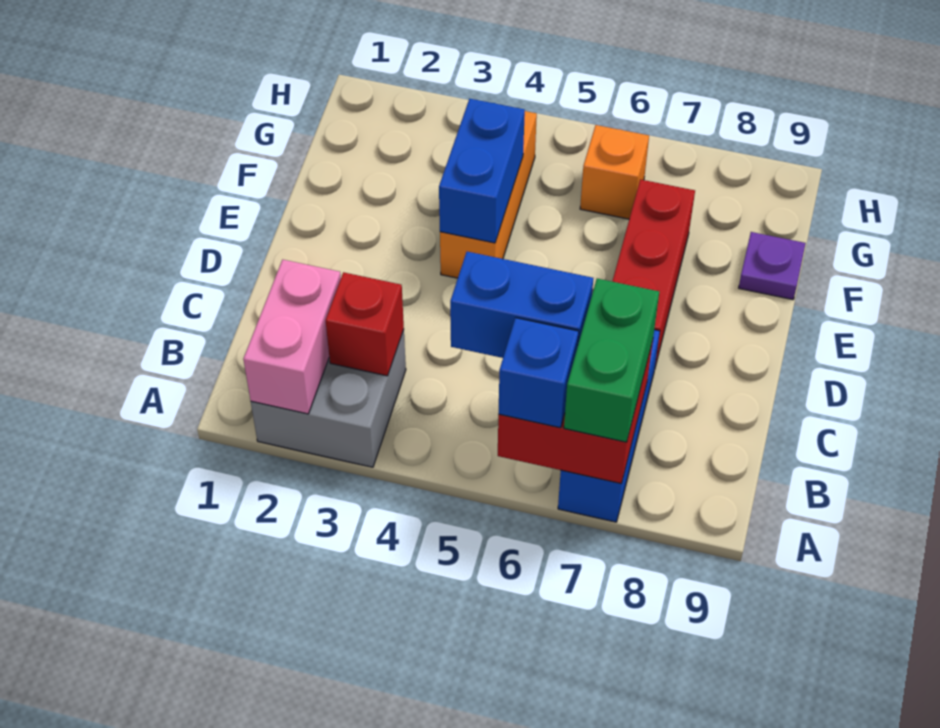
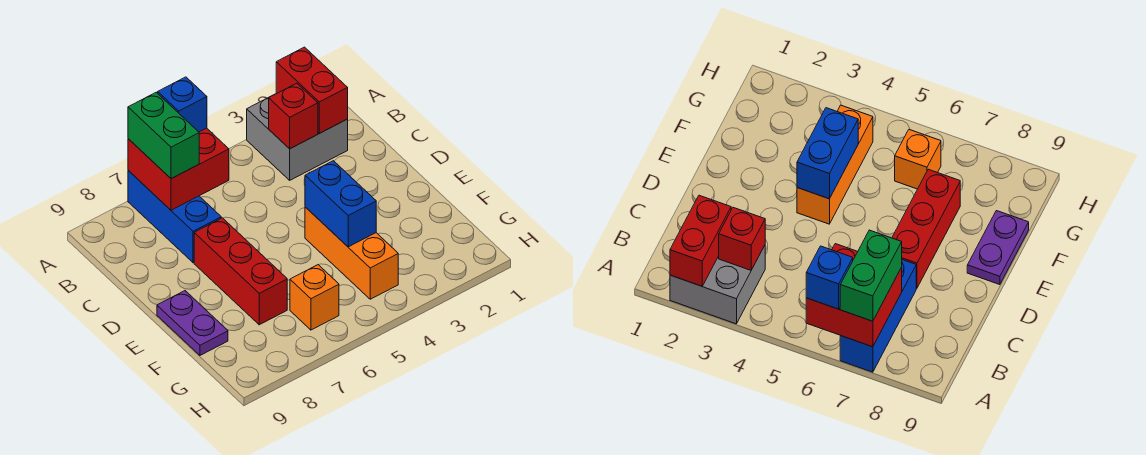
pink brick A2:B2 level 2 -> red brick A2:B2 level 2
blue brick B5:B6 level 3 -> none
purple plate F9 level 1 -> purple plate E9:F9 level 1

